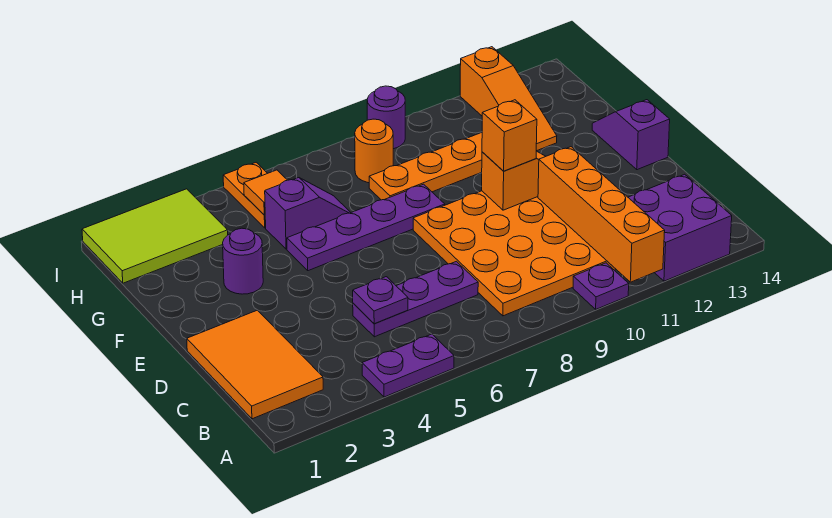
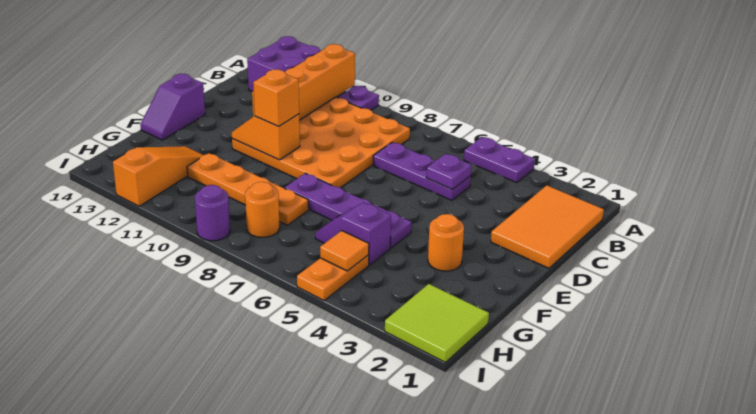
purple round brick F3 level 1 -> orange round brick F3 level 1
lime tile H1:I3 level 1 -> lime tile H1:I2 level 1

